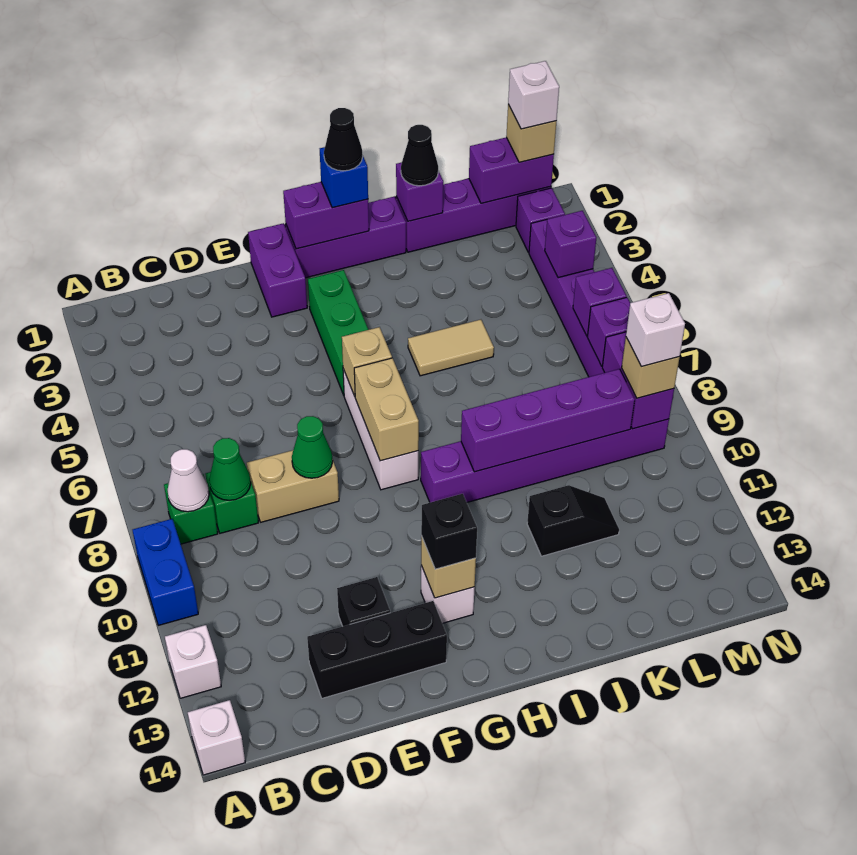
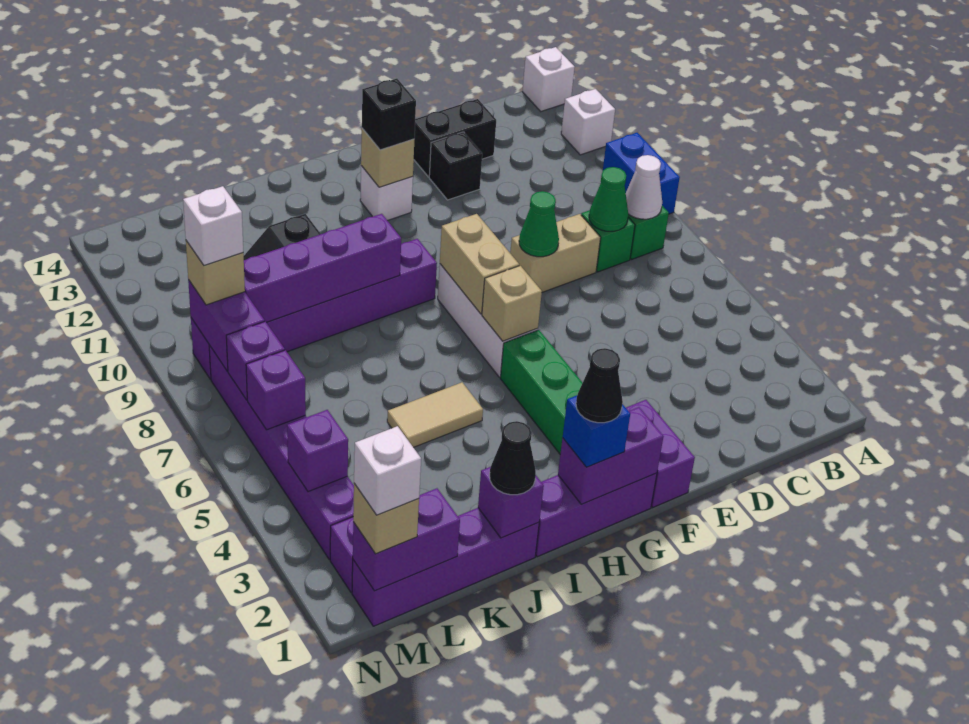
black brick D13:F13 level 1 -> black brick D13:E13 level 1

